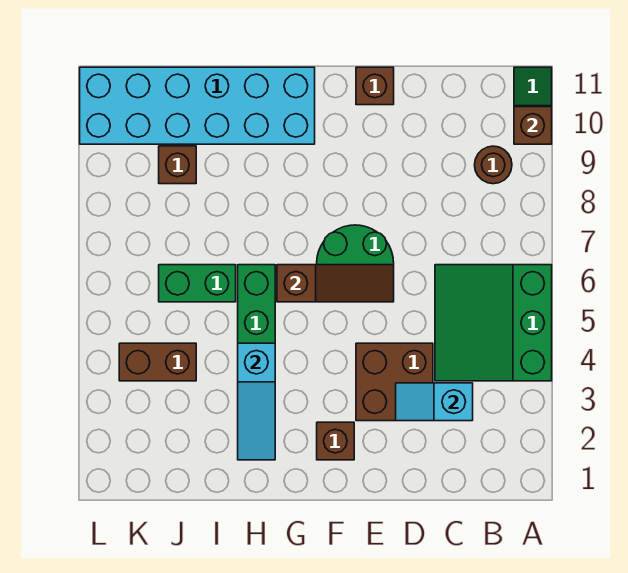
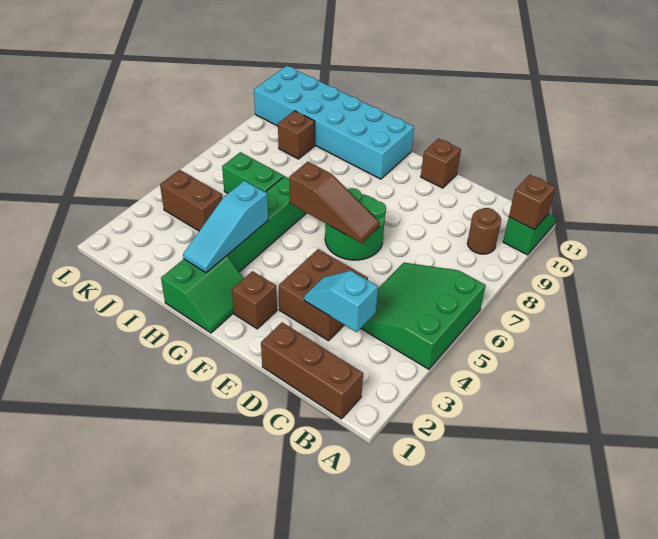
none -> brown brick B1:D1 level 1
none -> green slope G1:H2 level 1 top H

